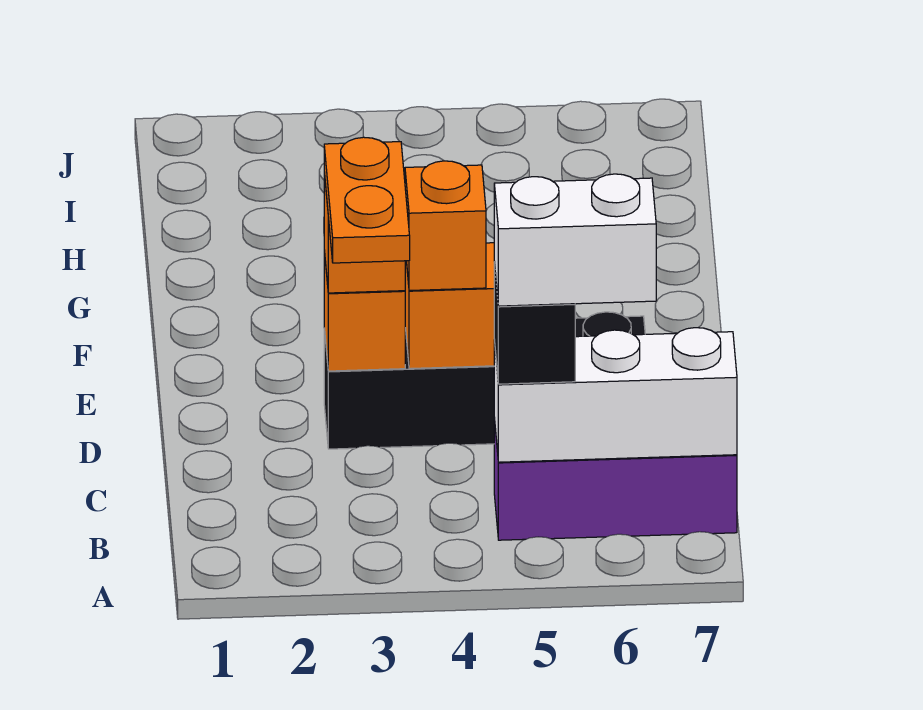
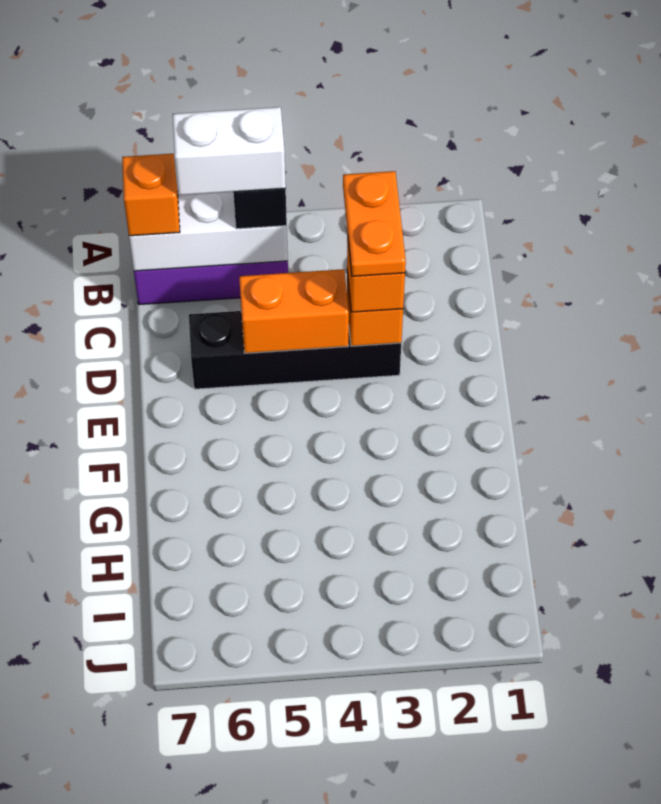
orange brick D4 level 3 -> orange brick B7 level 3

